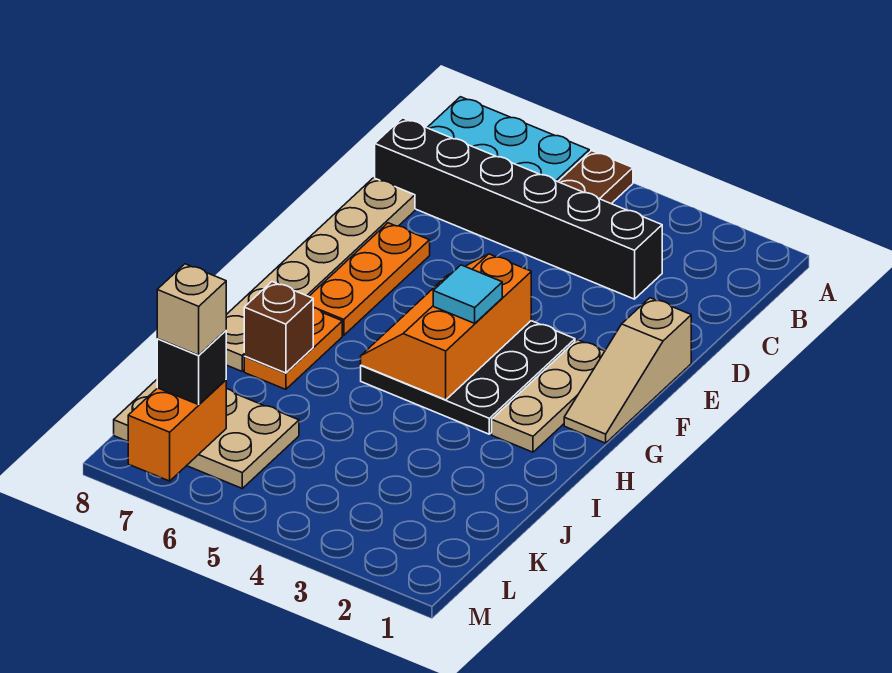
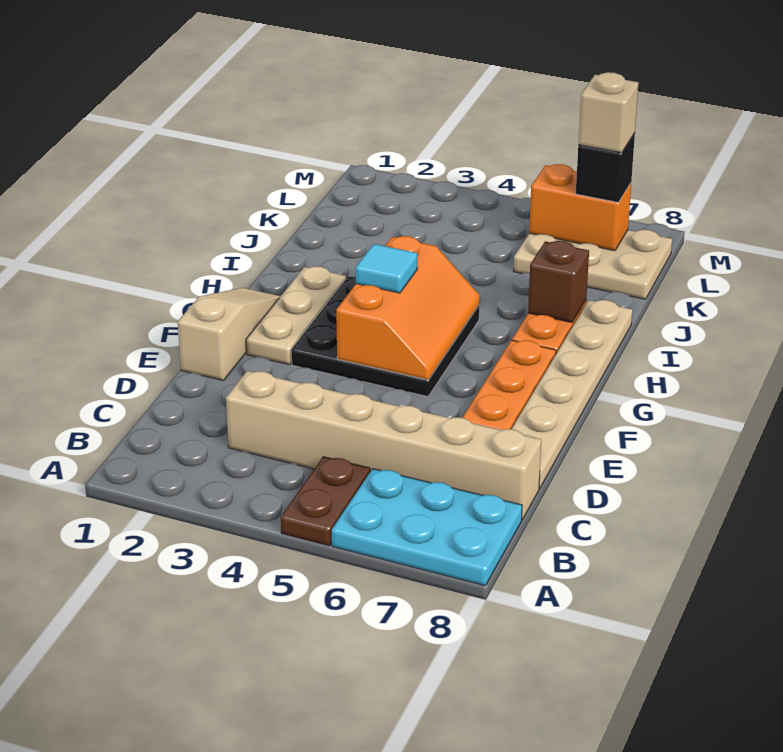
black brick C3:C8 level 1 -> tan brick C3:C8 level 1
orange brick L7:M7 level 2 -> orange brick L6:L7 level 2

